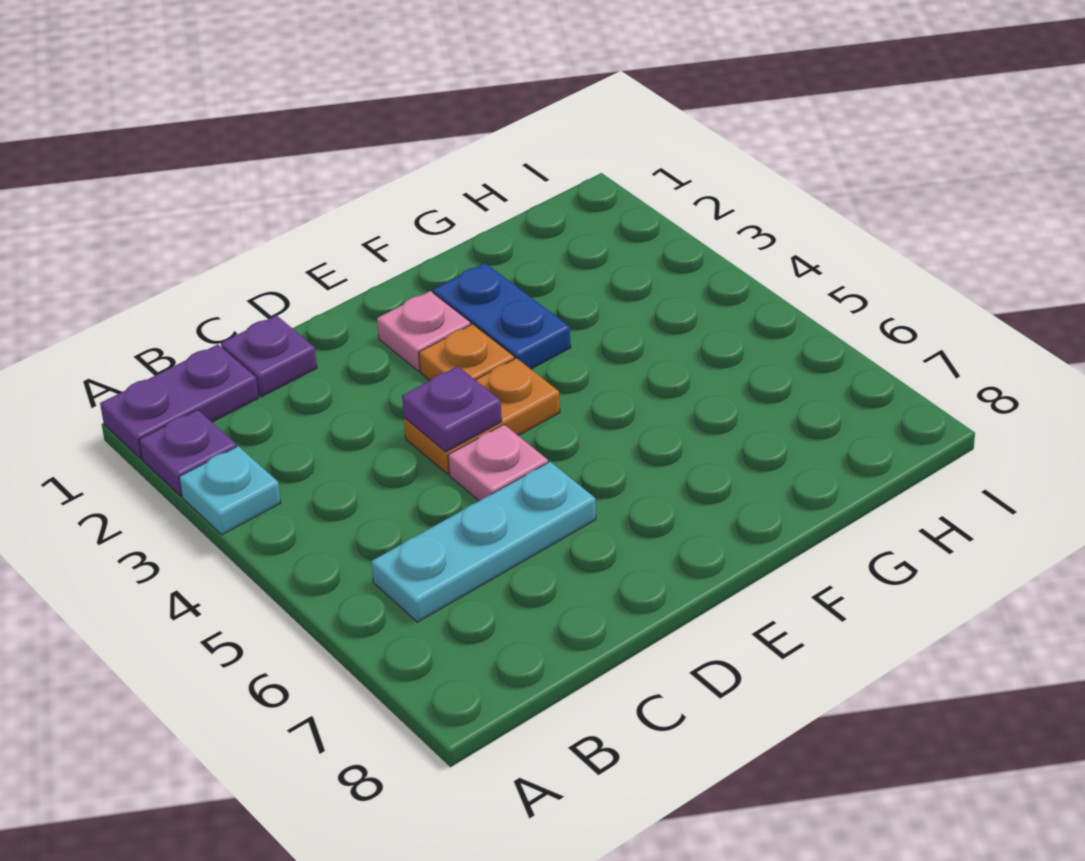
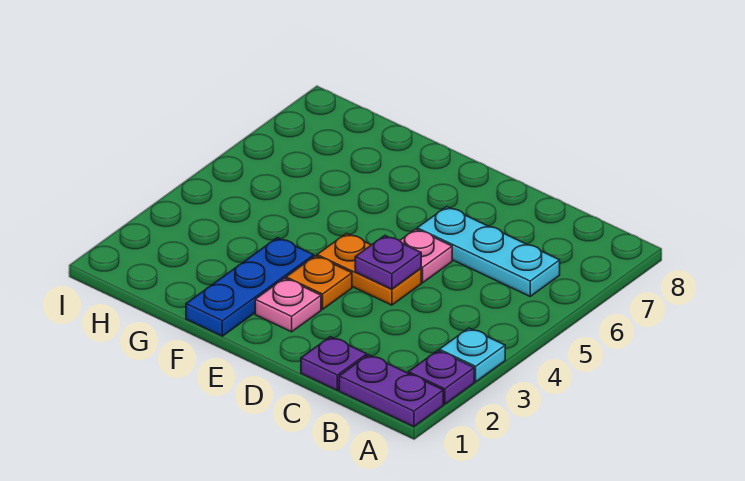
blue plate F2:F3 level 1 -> blue plate F1:F3 level 1

